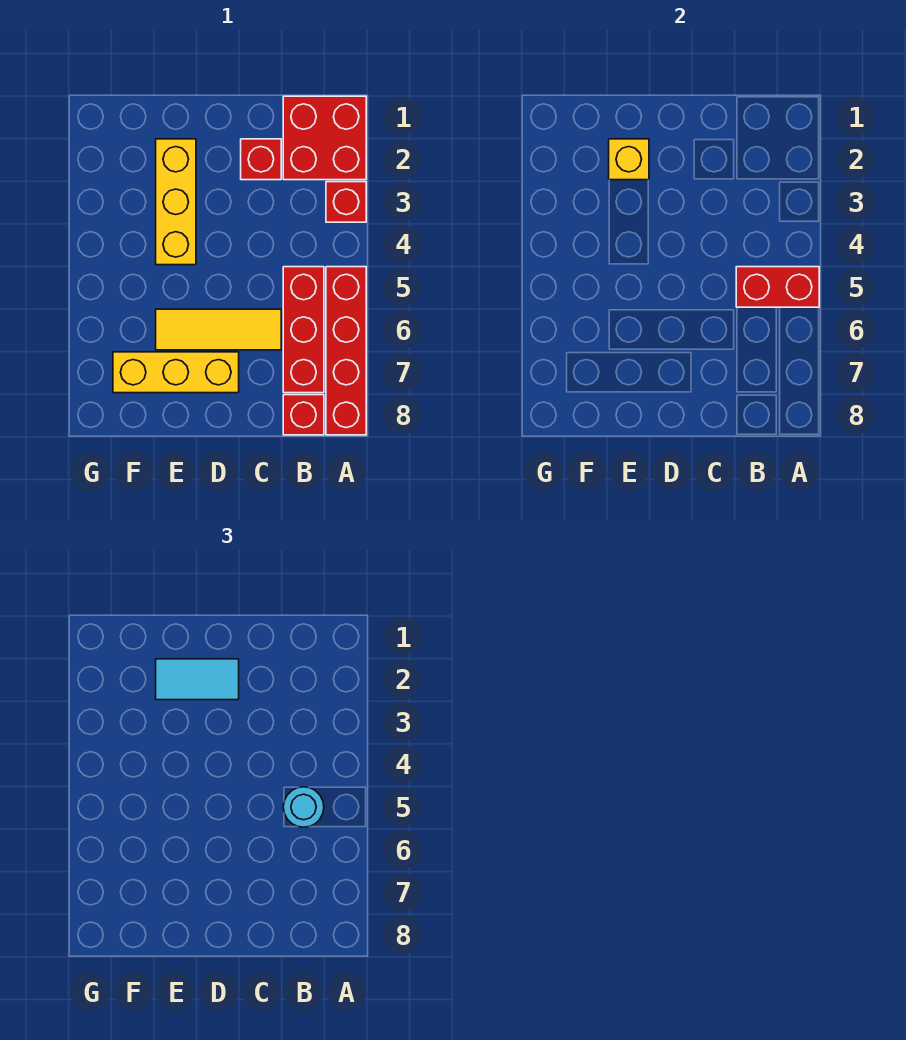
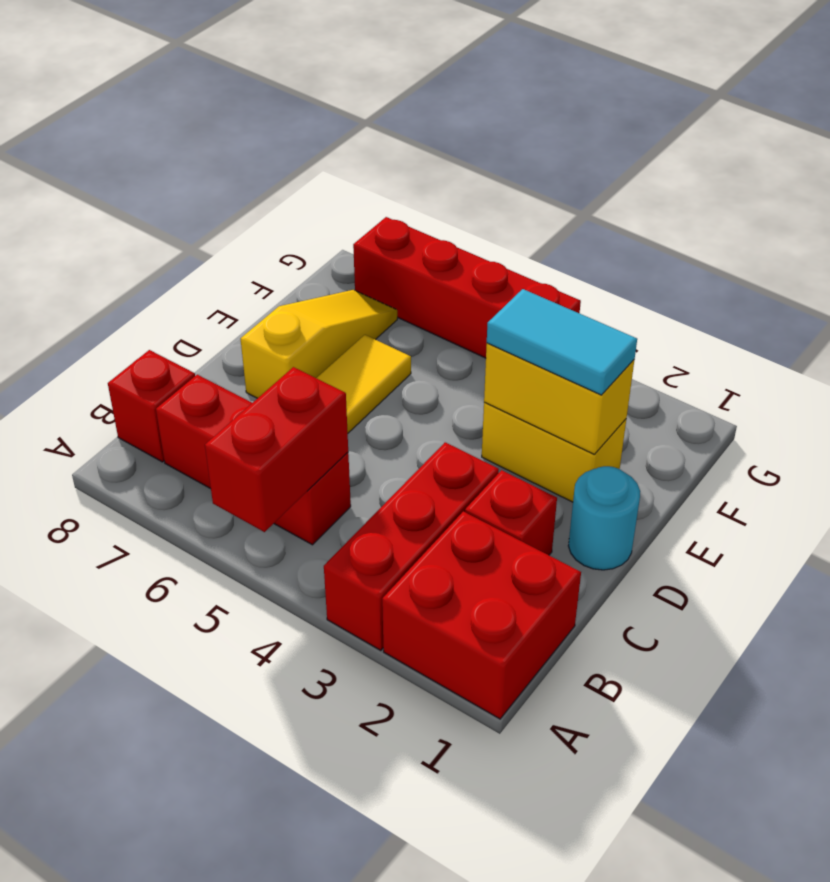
red brick A3 level 1 -> red brick A3:C3 level 1
red brick A5:A8 level 1 -> red brick G4:G7 level 1
cyan round brick B5 level 3 -> cyan round brick D1 level 1
cyan tile D2:E2 level 3 -> cyan tile E2:E3 level 3
yellow brick D7:F7 level 1 -> yellow slope D7:F7 level 1 top D
yellow brick E2:E4 level 1 -> yellow brick E2:E3 level 1
yellow brick E2 level 2 -> yellow brick E2:E3 level 2

